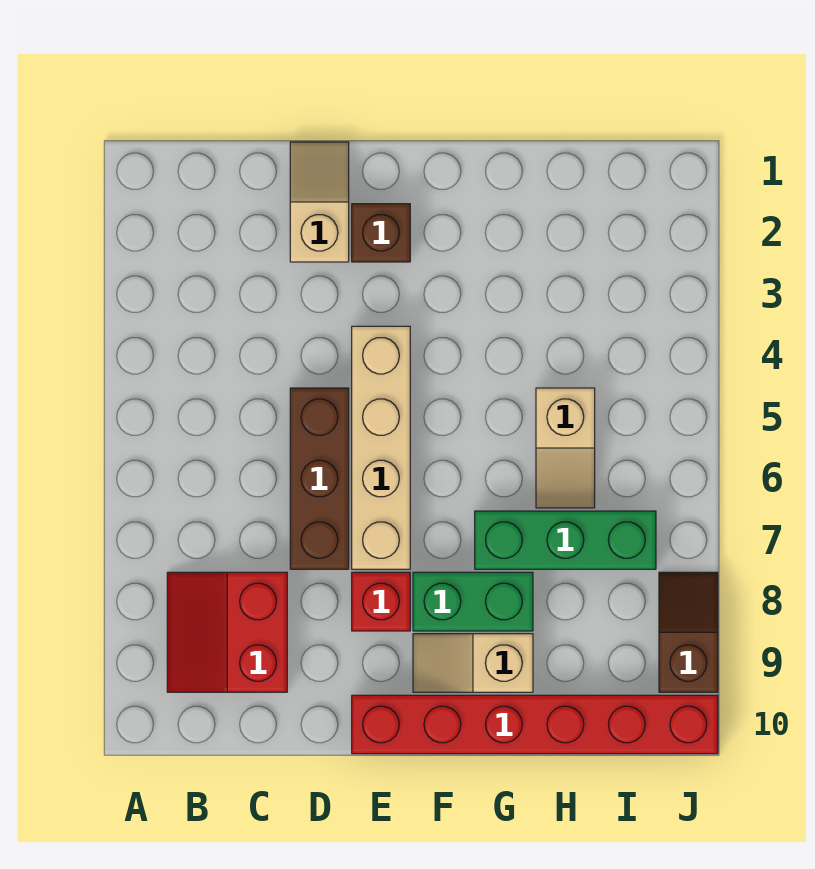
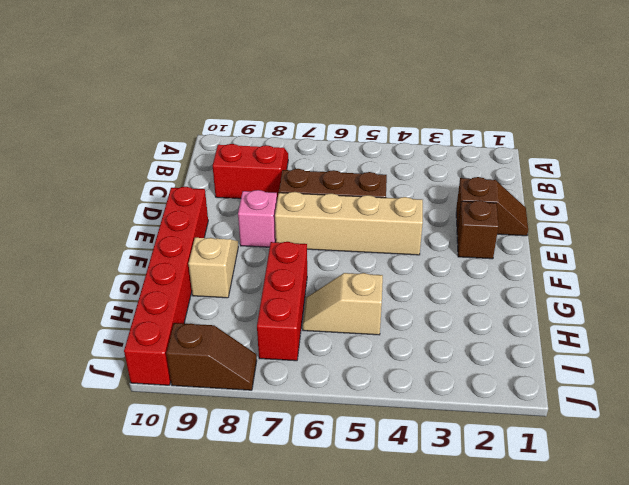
tan slope D1:D2 level 1 top 2 -> brown slope D1:D2 level 1 top 2
red brick E8 level 1 -> pink brick E8 level 1
green brick F8:G8 level 1 -> none
green brick G7:I7 level 1 -> red brick G7:I7 level 1

